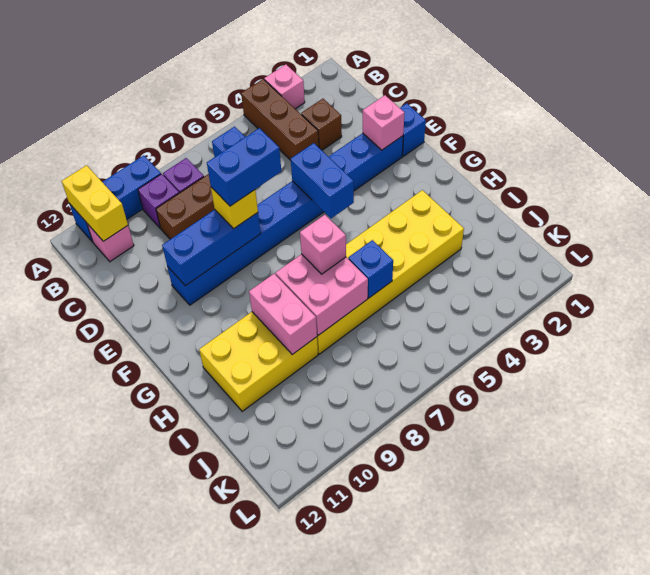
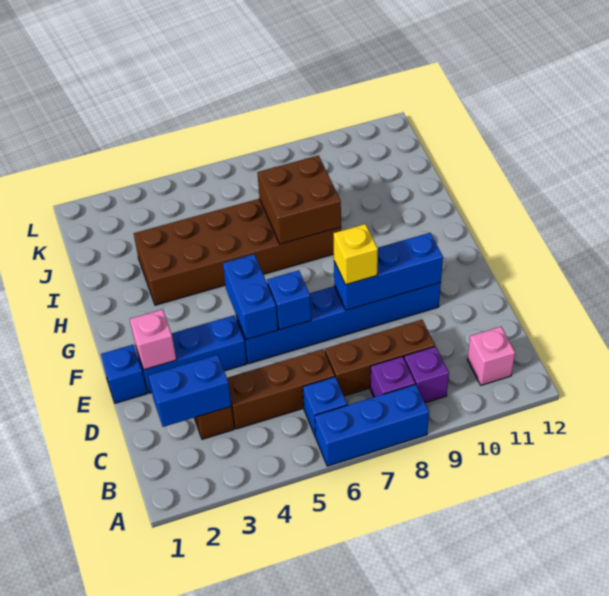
pink brick A3 level 1 -> none
brown brick A4:C4 level 1 -> brown brick C4:C6 level 1
blue brick A9:A11 level 1 -> blue brick A6:A8 level 1
yellow brick A11:B11 level 2 -> none
blue brick E7:E8 level 4 -> blue brick C2:C3 level 2
yellow brick H3:I8 level 1 -> brown brick H3:I8 level 1
pink brick H7:I8 level 2 -> brown brick H7:I8 level 2
pink brick H7 level 3 -> none
yellow brick H9:I11 level 1 -> none
pink brick H9:I9 level 2 -> none
blue brick I6 level 2 -> blue brick E6 level 2

